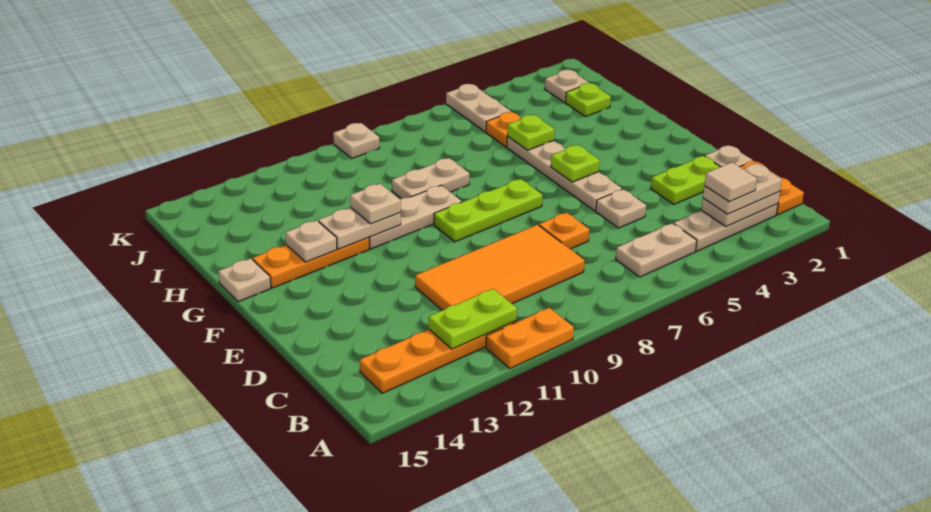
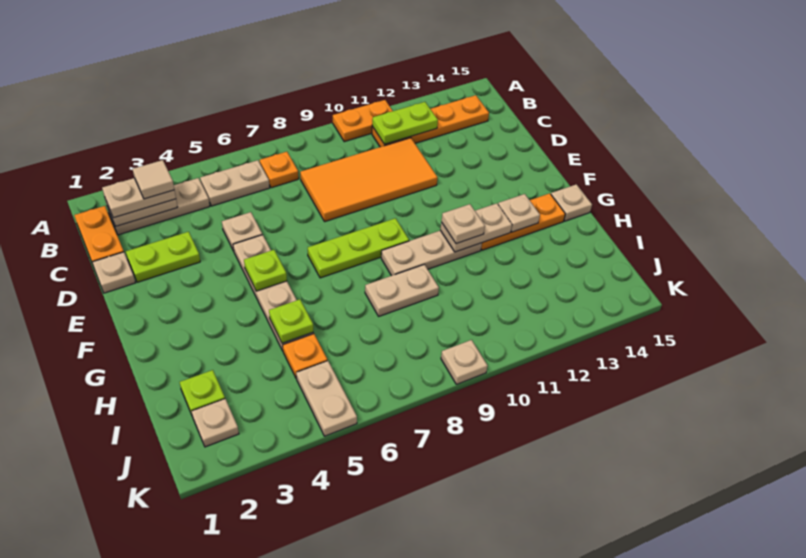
orange plate D7 level 1 -> orange plate B7 level 1

